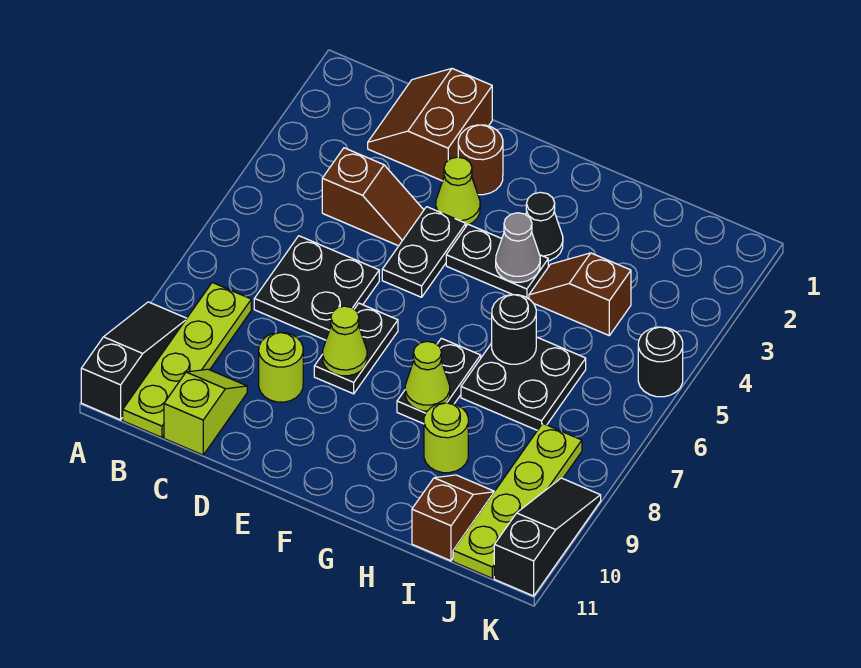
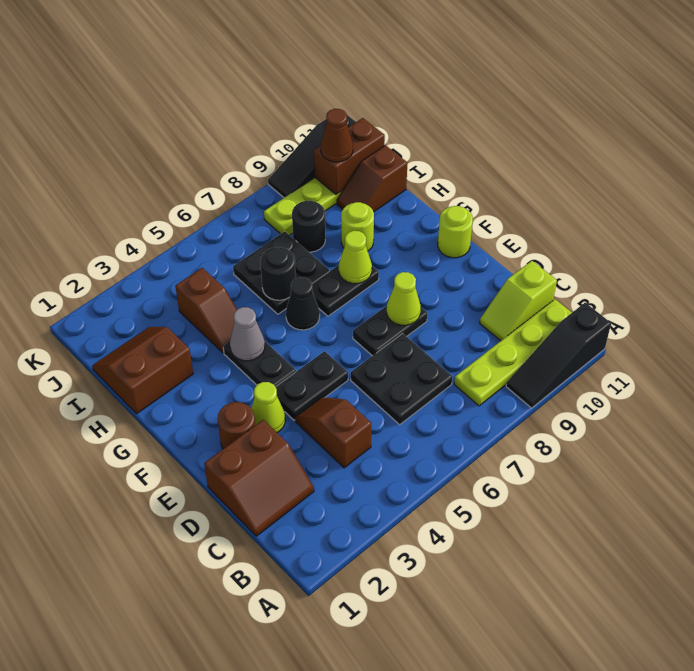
lime round brick D9 level 1 -> lime round brick F11 level 1
black cone G3 level 1 -> black cone G6 level 1
none -> brown slope H1:I2 level 1 top H
none -> brown brick J10:J11 level 2
none -> brown cone J10 level 3
black round brick K5 level 1 -> black round brick I8 level 1

